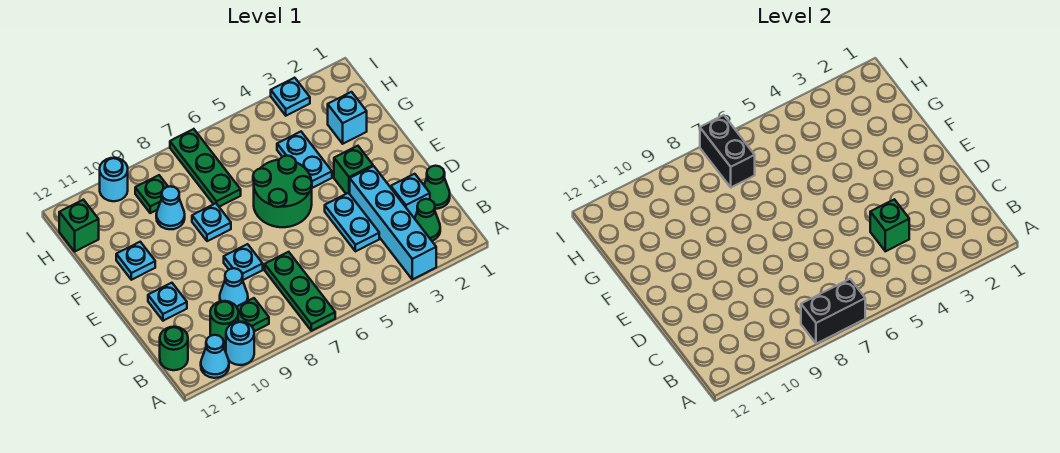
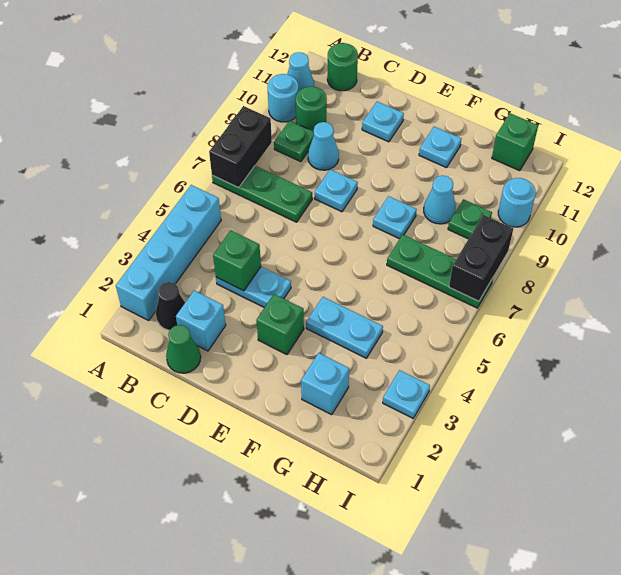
cyan brick A3:D3 level 1 -> cyan brick A2:A5 level 1
green cone B2 level 1 -> black cone B2 level 1
green round brick E5:F6 level 1 -> none
black brick H7:I7 level 2 -> black brick I7:I8 level 2

